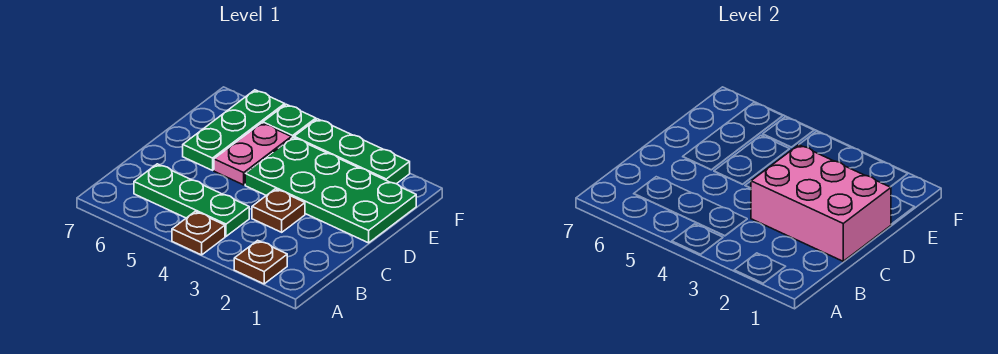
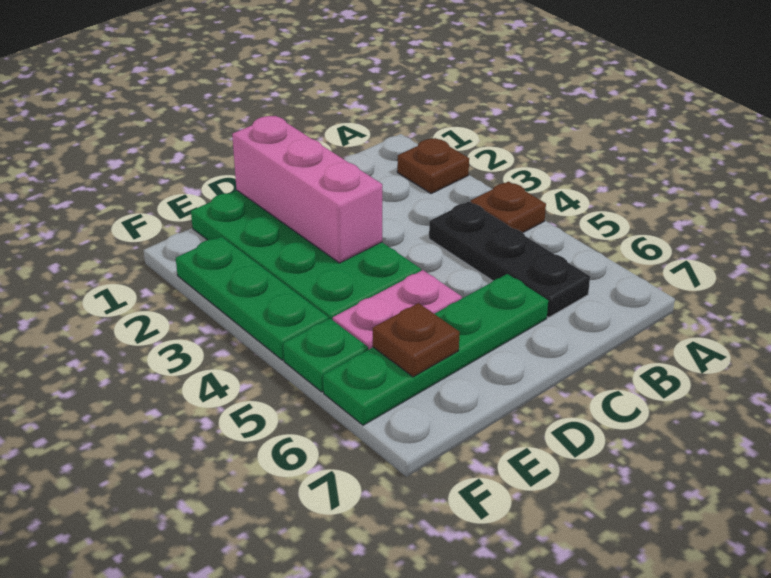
green plate B4:B6 level 1 -> black plate B4:B6 level 1
pink brick C1:D3 level 2 -> pink brick D1:D3 level 2
brown plate C3 level 1 -> brown plate E6 level 2
green plate D6:F6 level 1 -> green plate C6:F6 level 1

